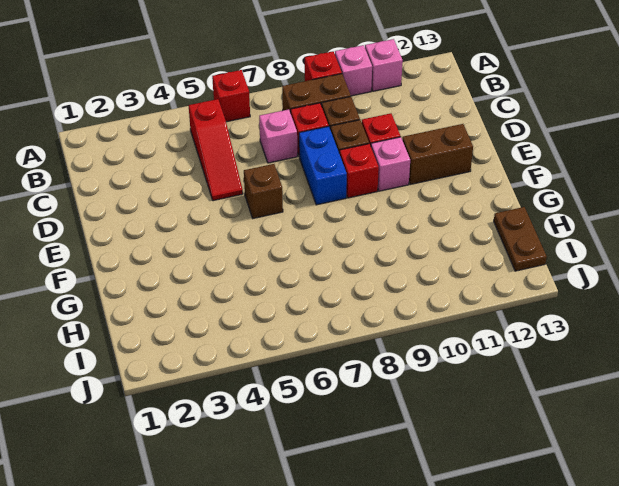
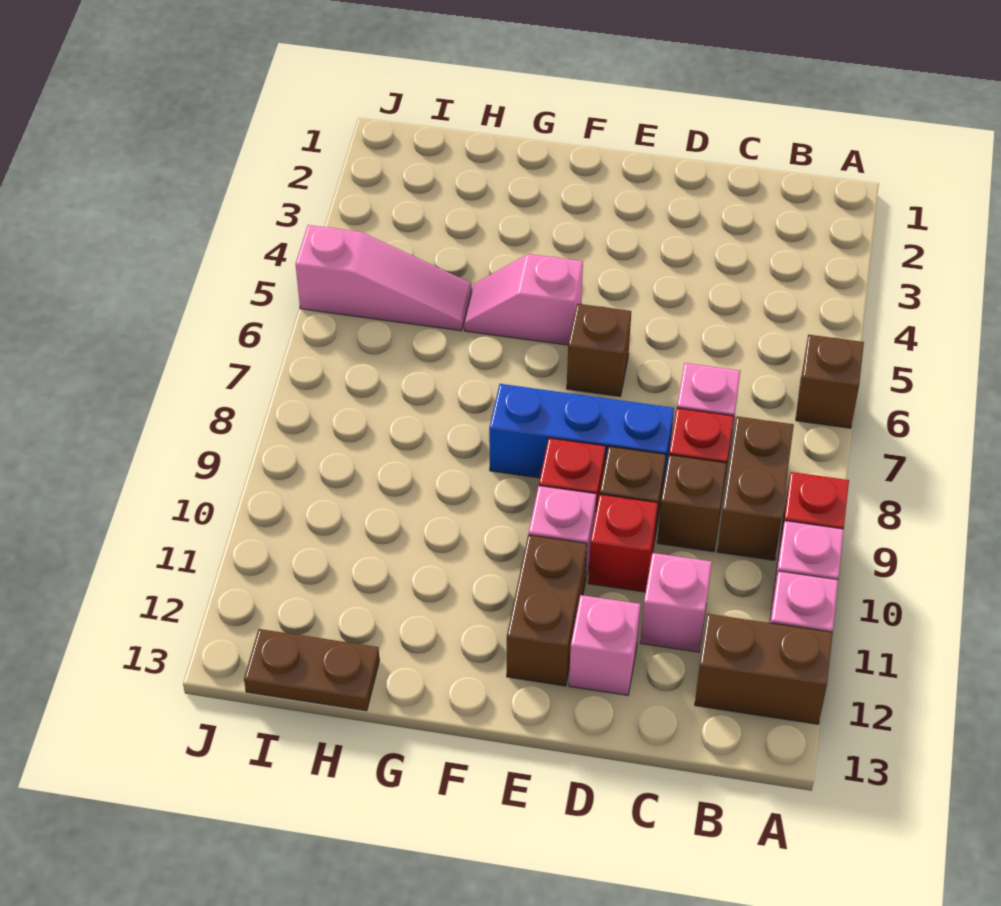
red brick A6 level 1 -> brown brick A6 level 1
none -> brown brick A12:B12 level 1
red slope B5:D5 level 1 top B -> none
none -> pink brick C11 level 1
blue brick D8:E8 level 1 -> blue brick D8:F8 level 1
none -> pink brick D12 level 1
none -> pink slope F5:G5 level 1 top F
none -> pink slope H5:J5 level 1 top J

